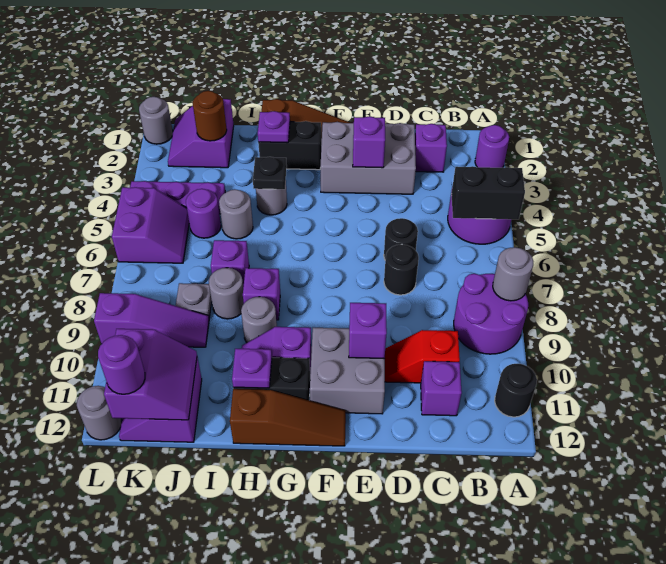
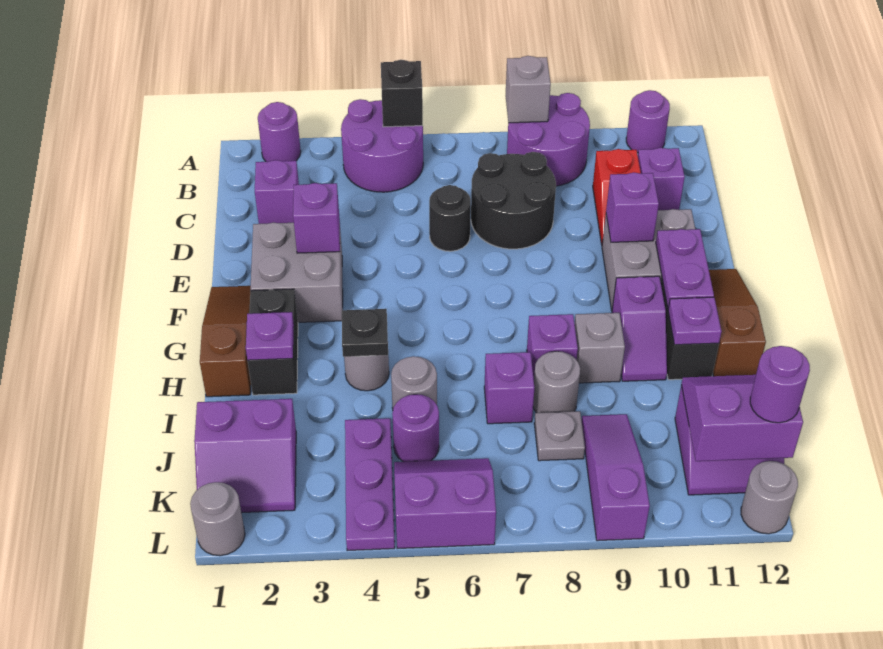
black brick A5:B5 level 2 -> black brick A5 level 2
grey round brick A8 level 2 -> grey brick A8 level 2
black round brick A11 level 1 -> purple round brick A11 level 1
grey brick D2:F3 level 1 -> grey brick E2:F3 level 1
black round brick D7 level 1 -> black round brick C7:D8 level 1
none -> purple plate F11:G11 level 2
grey round brick H9 level 1 -> grey brick H9 level 1
brown round brick J2 level 2 -> none

